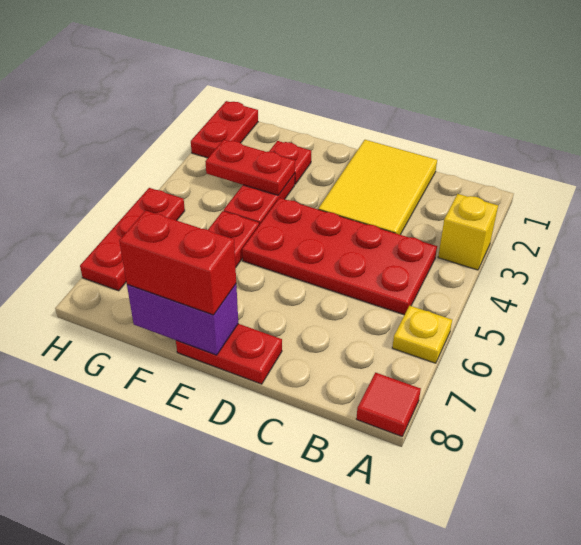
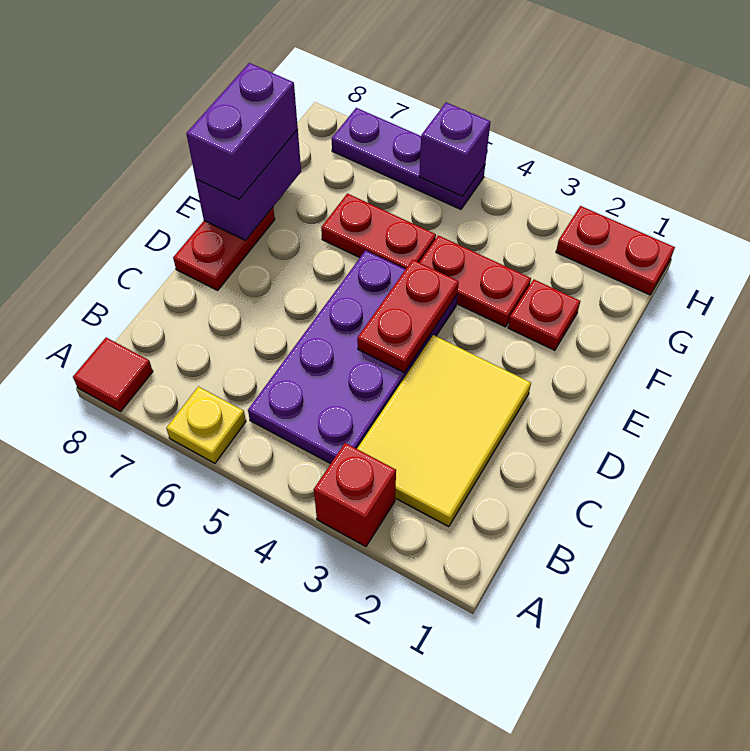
yellow brick A3 level 1 -> red brick A3 level 1
red plate B4:E5 level 1 -> purple plate B4:E5 level 1
yellow tile C1:D3 level 1 -> yellow tile B2:D3 level 1
red brick E8:F8 level 3 -> purple brick E8:F8 level 3
red plate F3:G3 level 2 -> red plate D4:E4 level 2
red plate H5:H7 level 1 -> purple plate H5:H7 level 1
none -> purple brick H5 level 2

